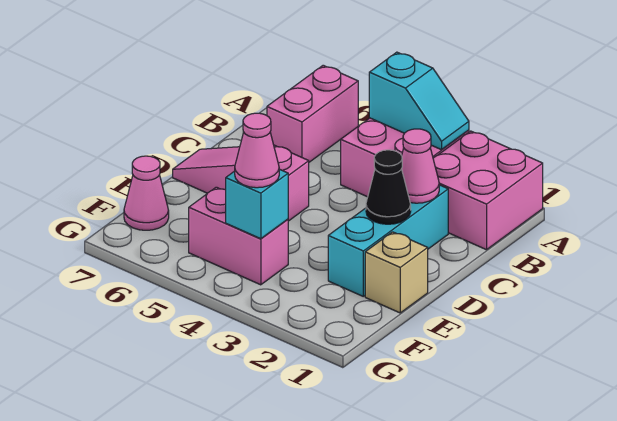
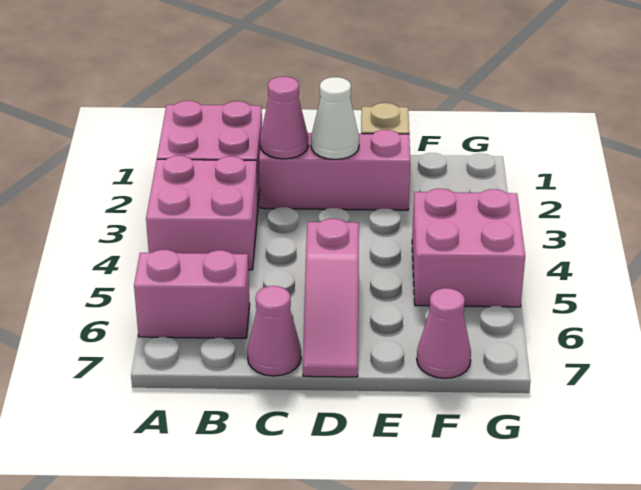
cyan slope A3:A4 level 2 top 4 -> none
cyan brick C2:E2 level 1 -> pink brick C2:E2 level 1
black cone D2 level 2 -> white cone D2 level 2
pink brick F4:F5 level 1 -> pink brick F4:G5 level 1
cyan brick F4 level 2 -> none
pink cone F4 level 3 -> pink cone C7 level 1

